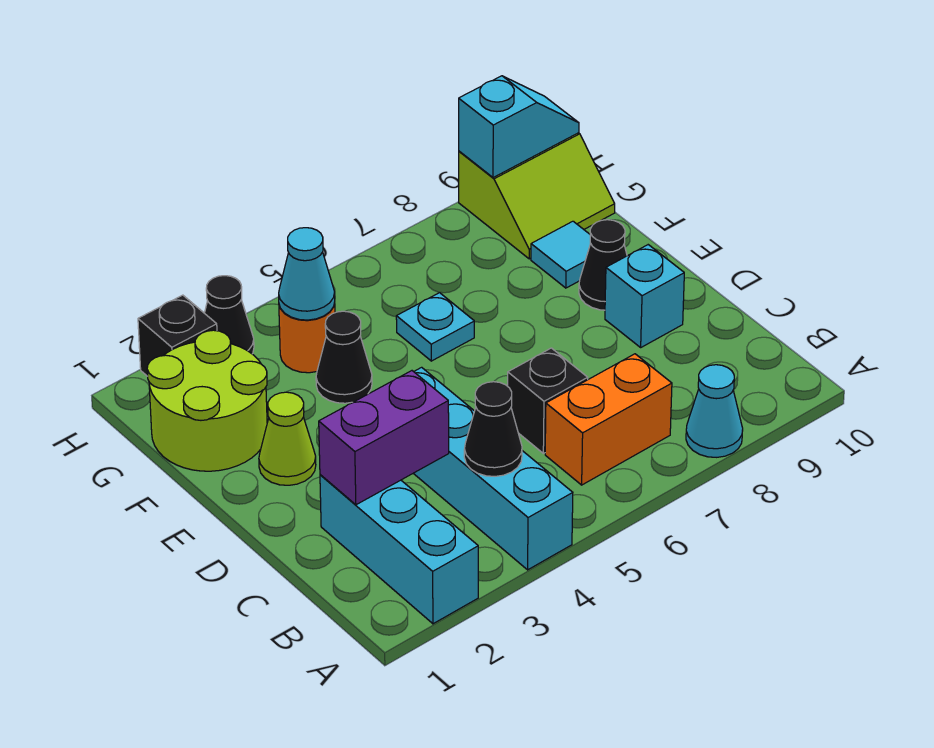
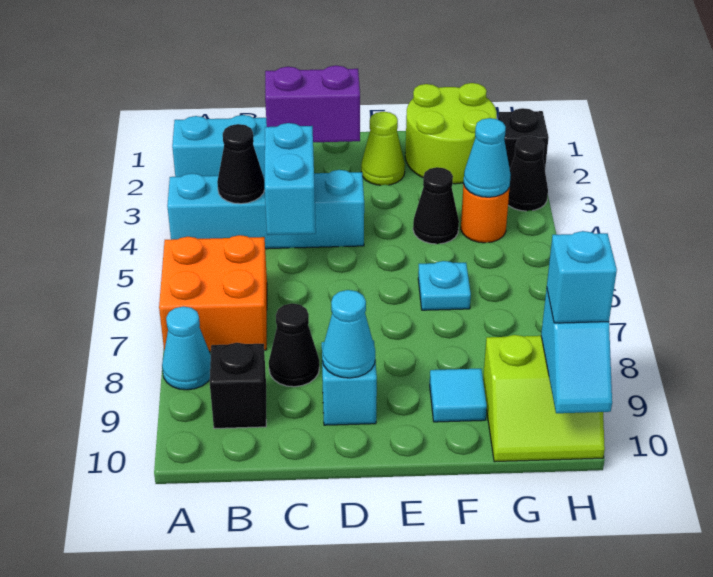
orange brick B6:B7 level 1 -> orange brick A6:B7 level 1
purple brick C2:C3 level 2 -> purple brick C2:D2 level 2
none -> cyan brick C4:C5 level 2
black brick C6 level 1 -> black brick B9 level 1
none -> cyan cone D9 level 2
black cone E9 level 1 -> black cone C8 level 1
lime slope G9:H10 level 1 top H -> lime slope G9:H10 level 1 top 9
none -> cyan brick H9 level 3

